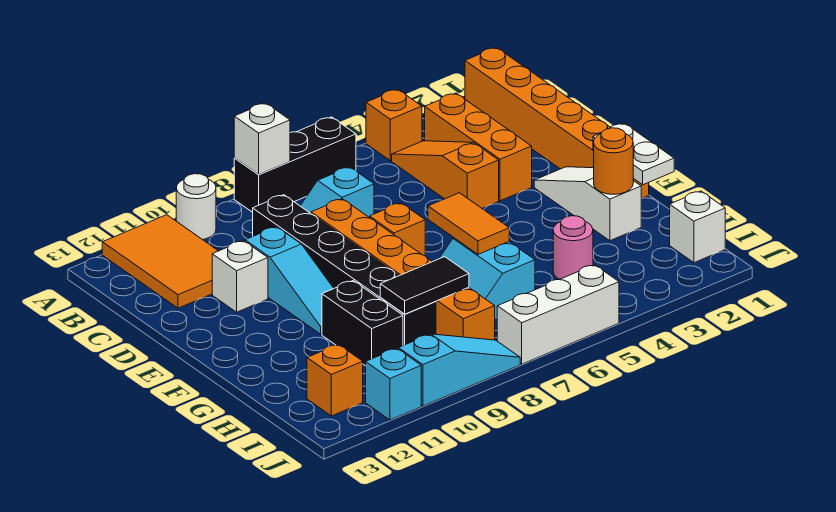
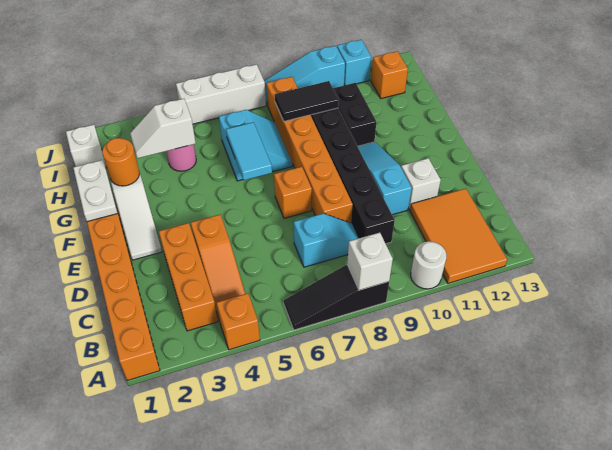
black brick A6:A8 level 1 -> black slope A6:A8 level 1 top 8
orange tile F6:G6 level 2 -> cyan tile F6:G6 level 2
none -> white slope H3:H4 level 2 top 4

